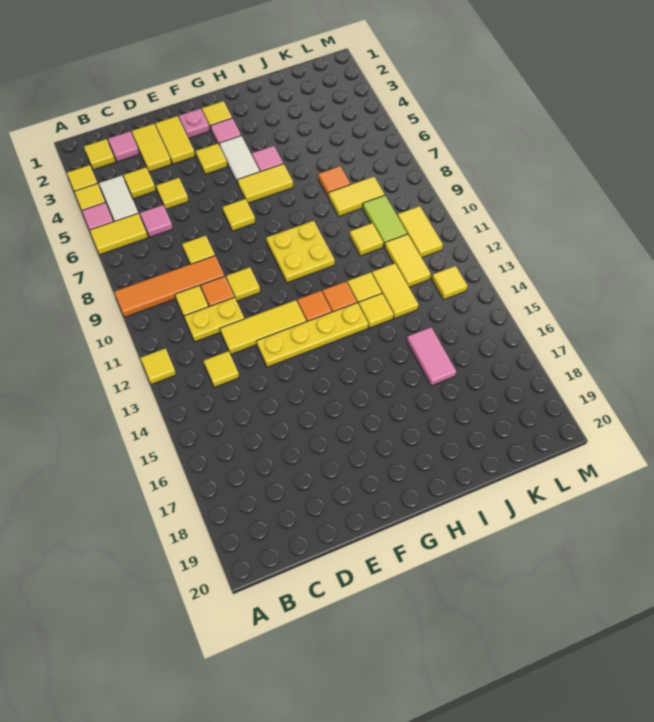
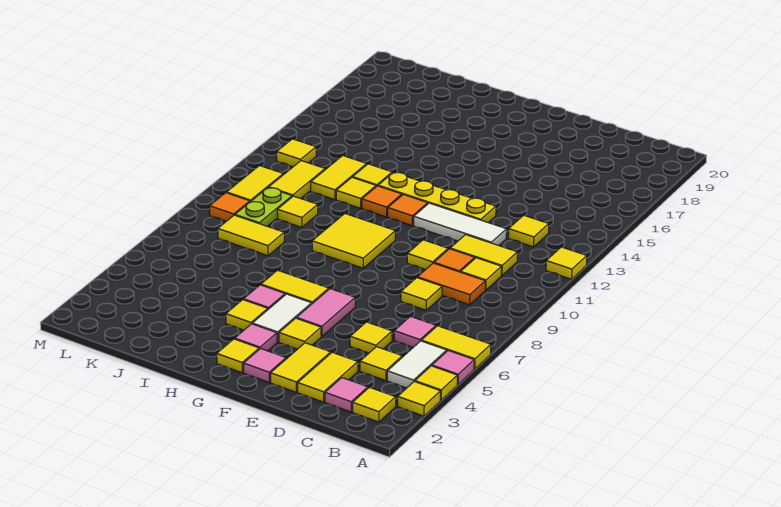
orange tile A9:D9 level 1 -> orange tile C9:D9 level 1
yellow plate C11:D11 level 1 -> yellow tile C11:D11 level 1
yellow tile D12:F12 level 1 -> white tile D12:F12 level 1
pink plate F2 level 1 -> pink tile F2 level 1
yellow tile F7 level 1 -> yellow tile H4 level 1
yellow plate G9:H10 level 1 -> yellow tile G9:H10 level 1
orange tile J7 level 1 -> orange tile L9 level 1
pink tile J15:J16 level 1 -> pink tile F5:F6 level 1
lime tile K9:K10 level 1 -> lime plate K9:K10 level 1

